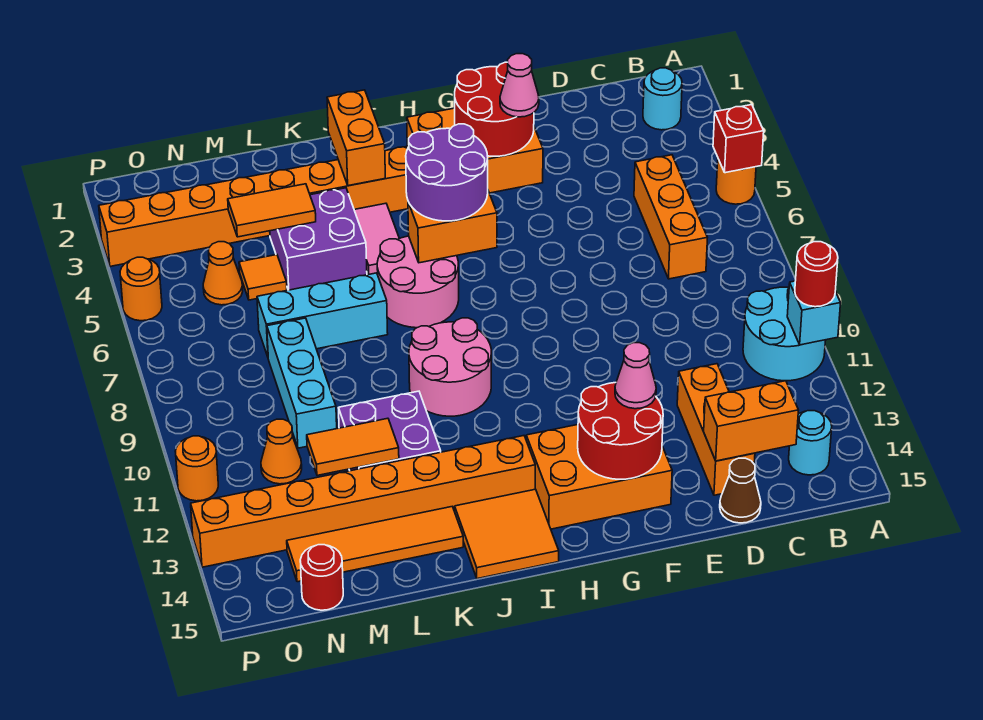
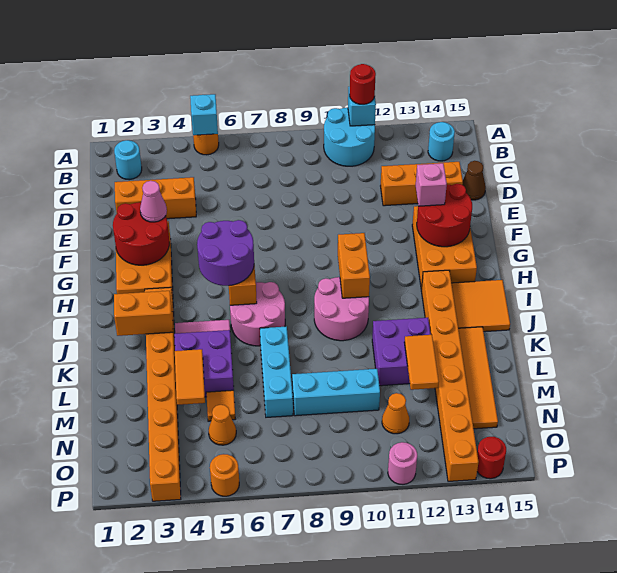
red brick A5 level 2 -> cyan brick A5 level 2
orange brick C5:C7 level 1 -> orange brick D2:D4 level 1
orange brick C14:D14 level 2 -> orange brick H10:I10 level 2
pink cone F13 level 3 -> pink brick F13 level 3
red round brick N15 level 1 -> red round brick P14 level 1
orange round brick P11 level 1 -> pink round brick P11 level 1

